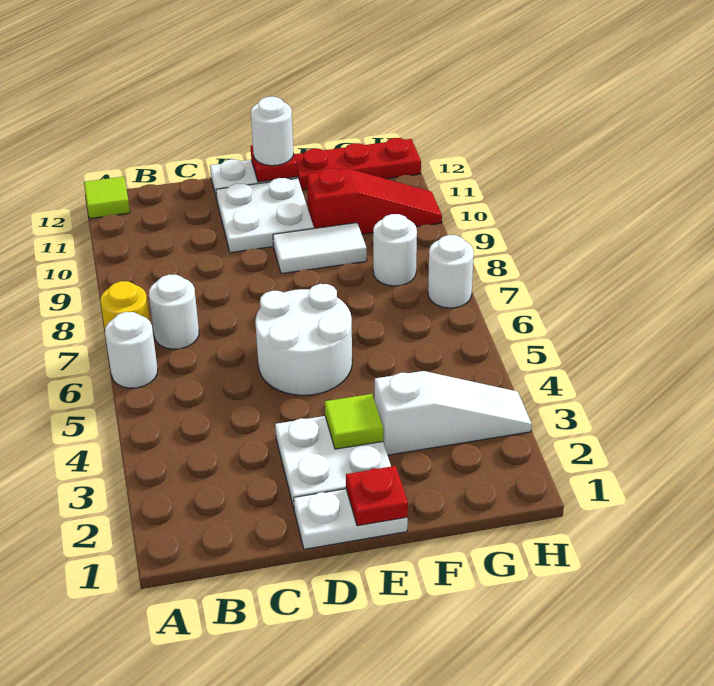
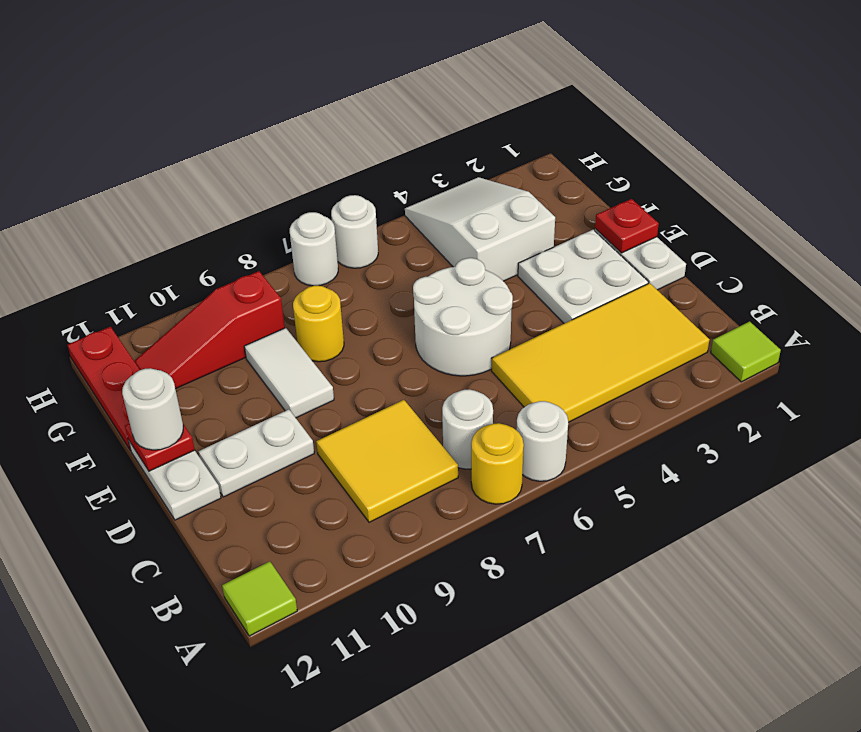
none -> yellow tile B2:C5 level 1
none -> yellow tile B8:C9 level 1
white plate D10:E11 level 1 -> white plate D10:D11 level 1
lime tile E3 level 2 -> lime tile A1 level 1
white slope F3:H3 level 1 top F -> white slope F3:H4 level 1 top F
none -> yellow round brick F8 level 1
red slope F10:H10 level 1 top F -> red slope G9:G11 level 1 top 9
white round brick G8 level 1 -> white round brick H6 level 1

